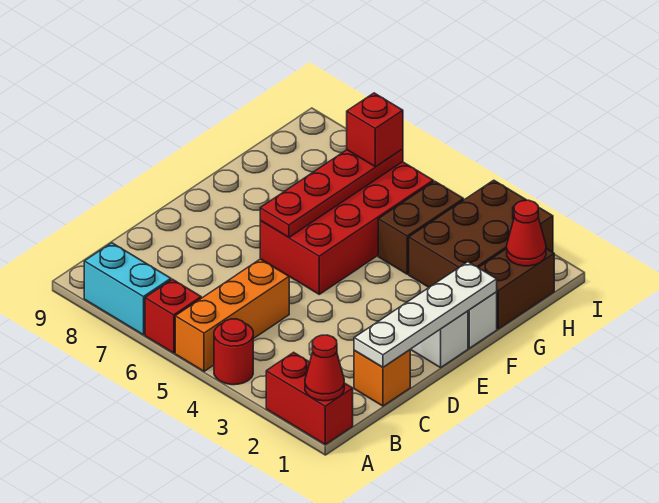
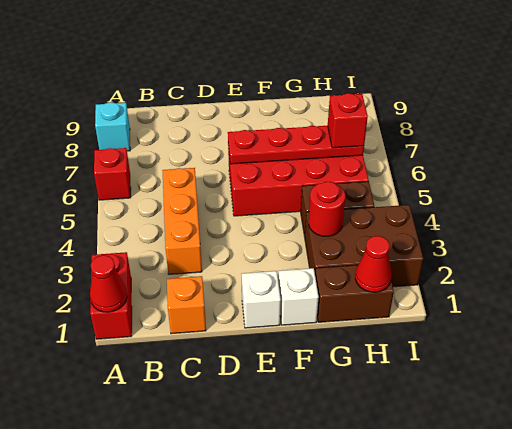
red round brick A4 level 1 -> red round brick G3 level 2
orange brick A5:C5 level 1 -> orange brick C3:C5 level 1
cyan brick A7:A8 level 1 -> cyan brick A8 level 1
white plate C1:F1 level 2 -> none

